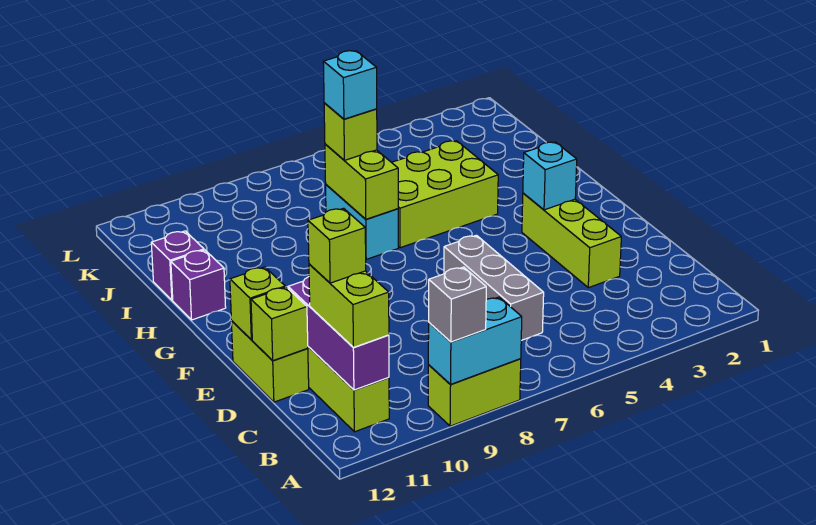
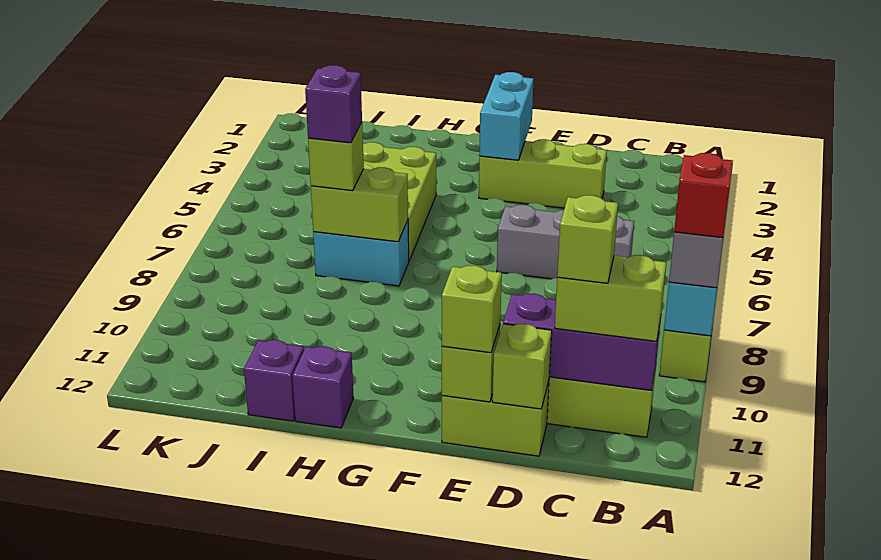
none -> red brick A9 level 4
none -> lime brick E12 level 3
cyan brick F3 level 2 -> cyan brick F2:F3 level 2
cyan brick I7 level 4 -> purple brick I7 level 4

